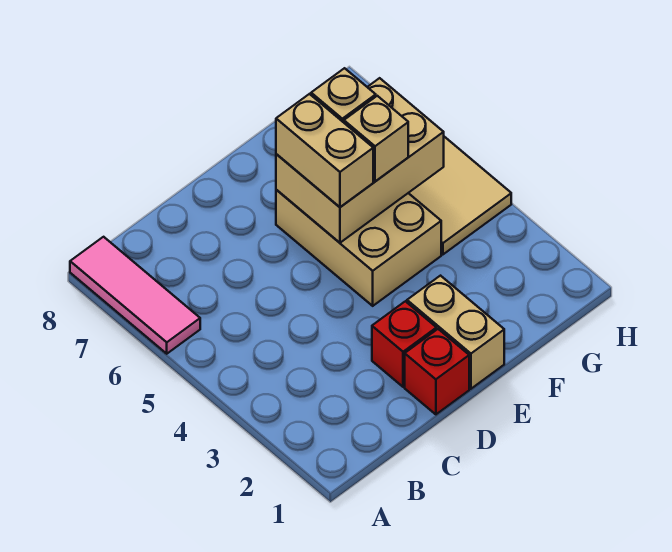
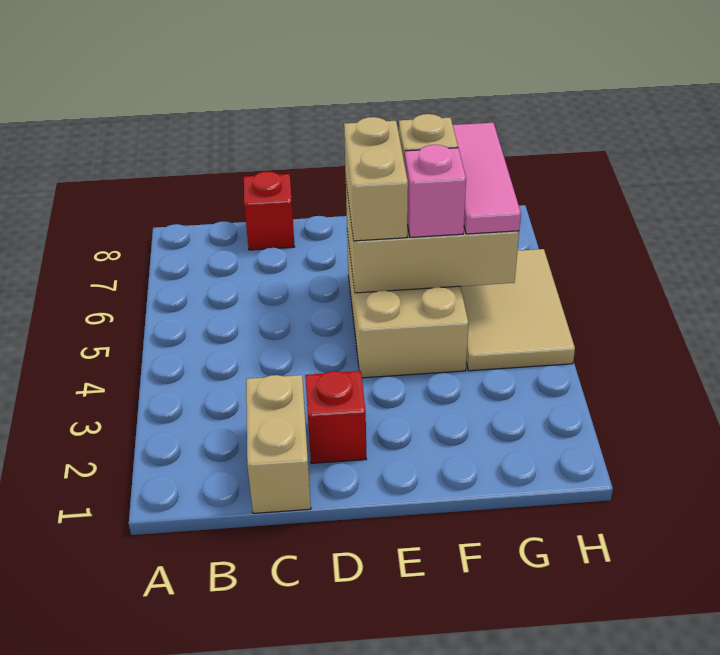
pink tile A6:A8 level 1 -> pink tile G5:G7 level 3
red brick D1 level 1 -> red brick C8 level 1
tan brick E1:E2 level 1 -> tan brick C1:C2 level 1
tan brick F5 level 3 -> pink brick F5 level 3

